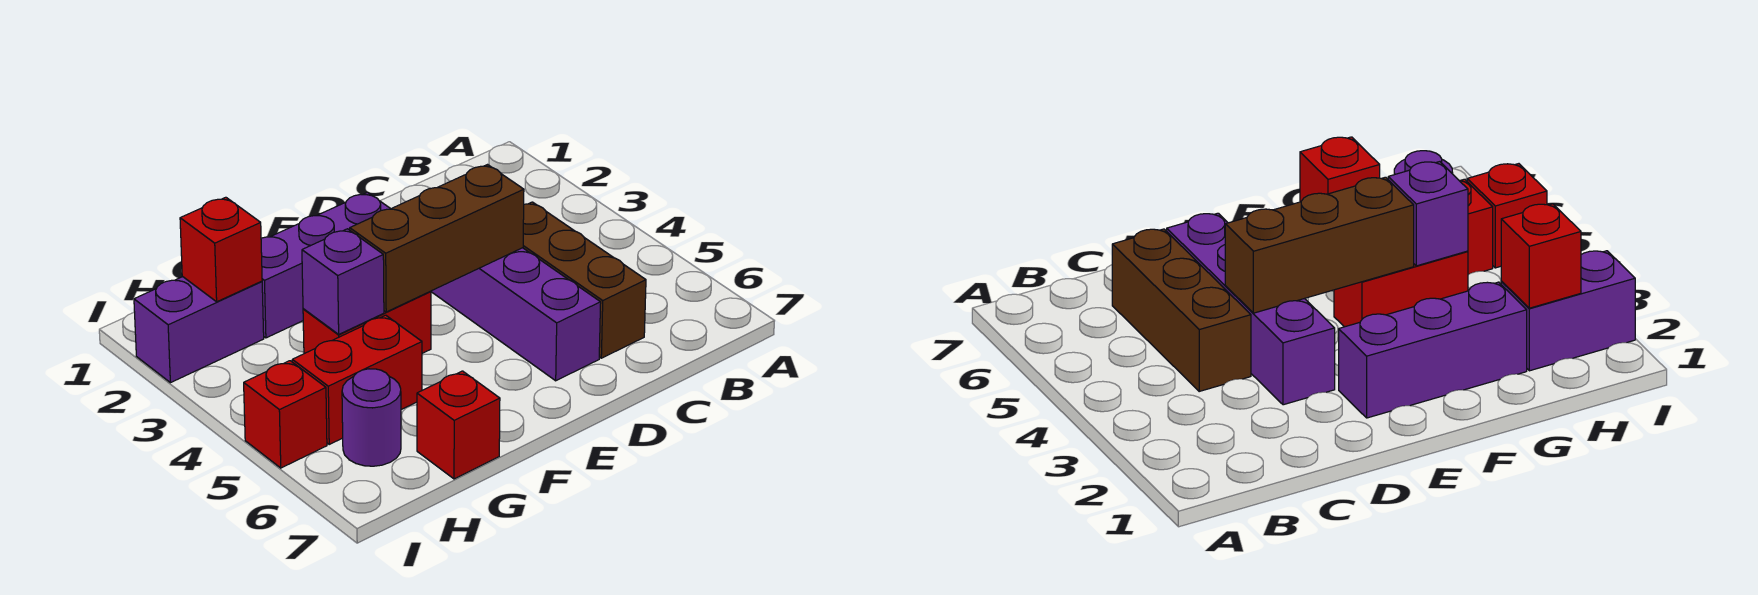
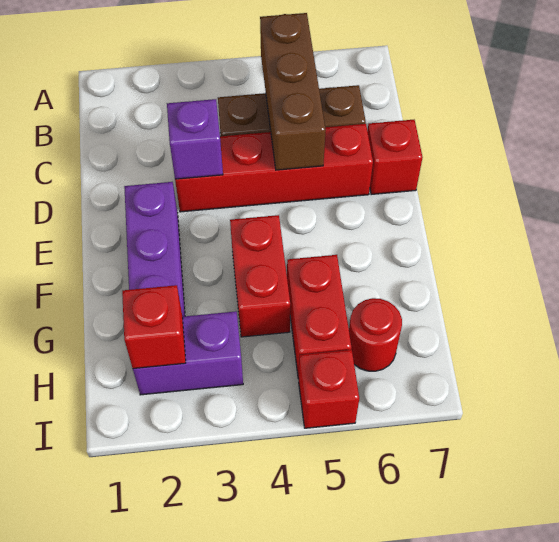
purple brick D3:D6 level 1 -> red brick D3:D6 level 1
brown brick D4:F4 level 2 -> brown brick B5:D5 level 2
purple brick G4 level 2 -> purple brick D3 level 2
red brick G7 level 1 -> red brick D7 level 1
purple brick H2:I2 level 1 -> purple brick H2:H3 level 1
purple round brick H6 level 1 -> red round brick H6 level 1

